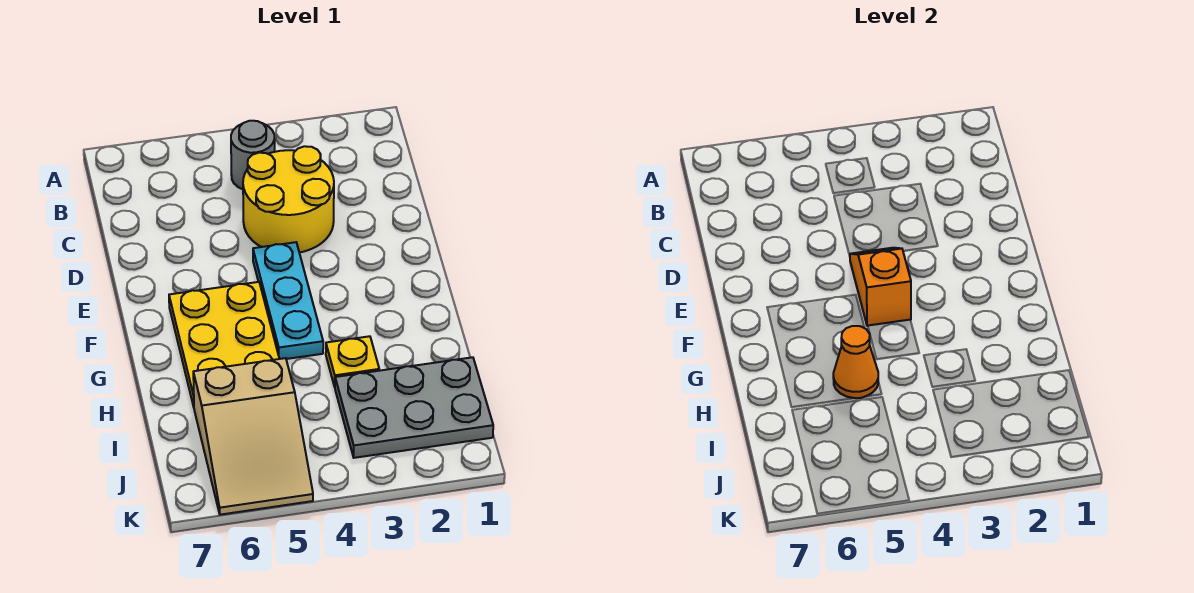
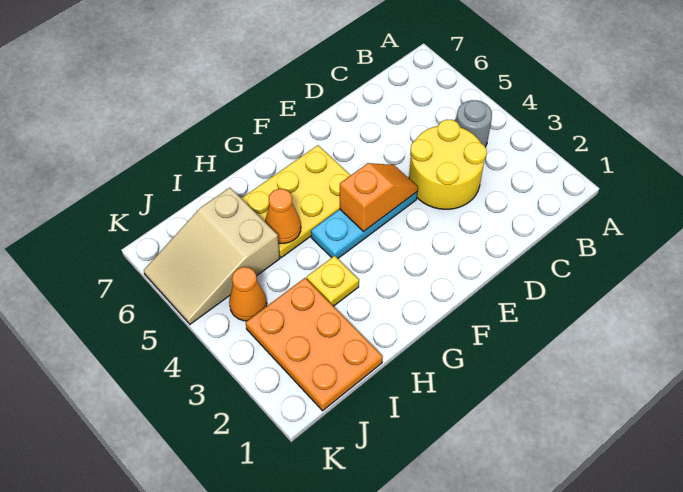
grey plate I1:J3 level 1 -> orange plate I1:J3 level 1
none -> orange cone J4 level 1

